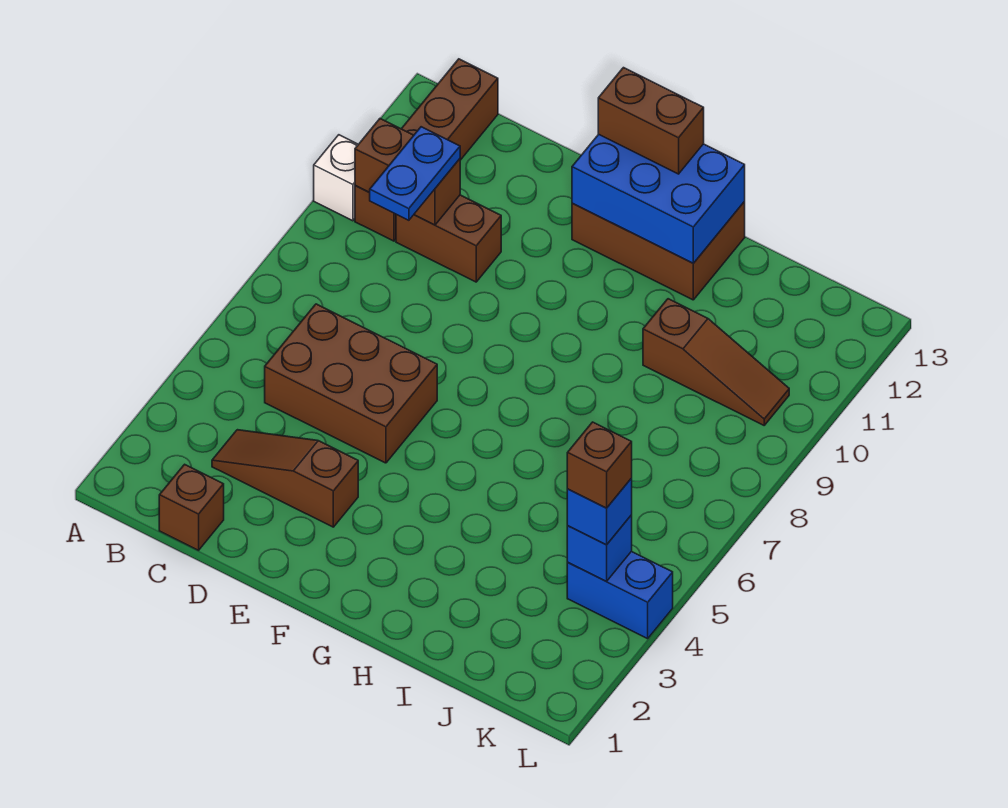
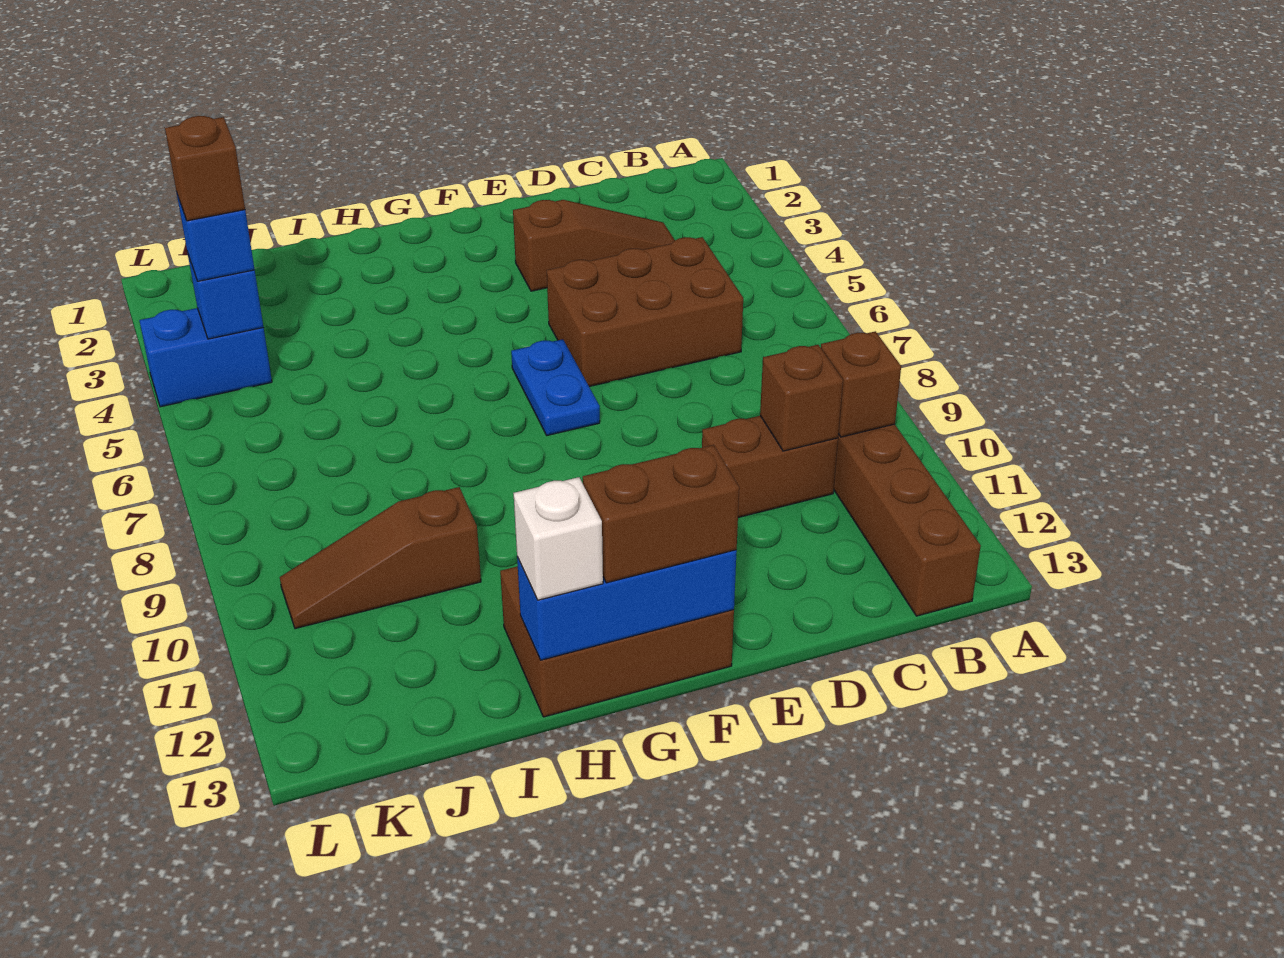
white brick A10 level 1 -> white brick H13 level 3
brown brick C1 level 1 -> none
blue plate C9:C10 level 3 -> blue plate F6:F7 level 1
blue brick F12:H13 level 2 -> blue brick F13:H13 level 2

